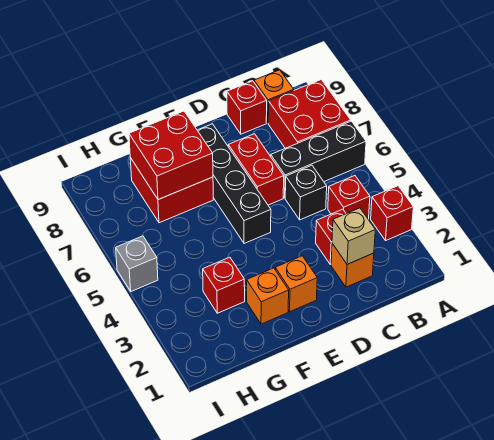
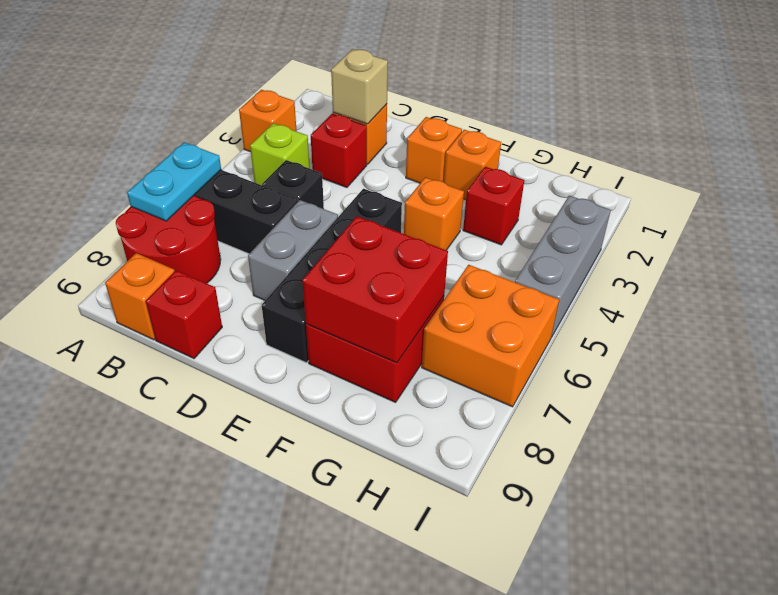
red brick A3 level 1 -> orange brick A3 level 1
none -> cyan plate A6:A7 level 2
red brick A7:B8 level 1 -> red round brick A7:B8 level 1
red brick B4 level 1 -> lime brick B4 level 1
red brick D6:D7 level 1 -> grey brick D6:D7 level 1
none -> orange brick F4 level 1
none -> orange brick H6:I7 level 1
grey brick I5 level 1 -> grey brick I3:I5 level 1

